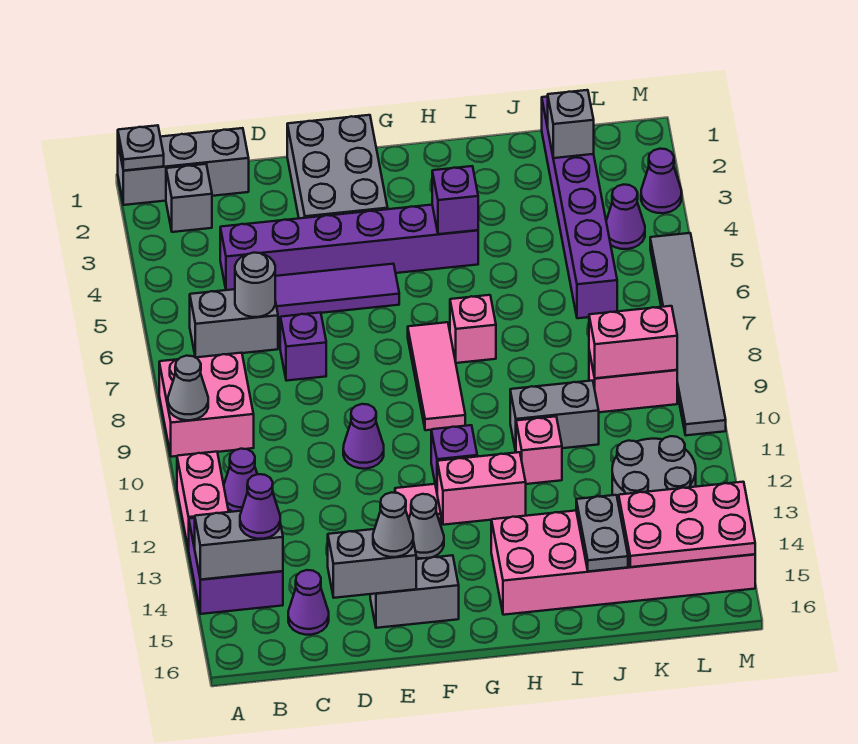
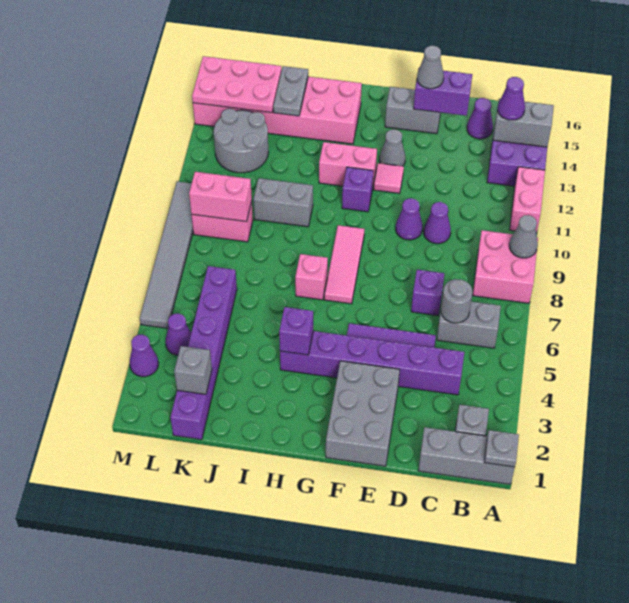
purple cone B11 level 1 -> purple cone D10 level 1
grey brick D15:E15 level 2 -> purple brick D15:E15 level 2
pink brick I11 level 1 -> none

